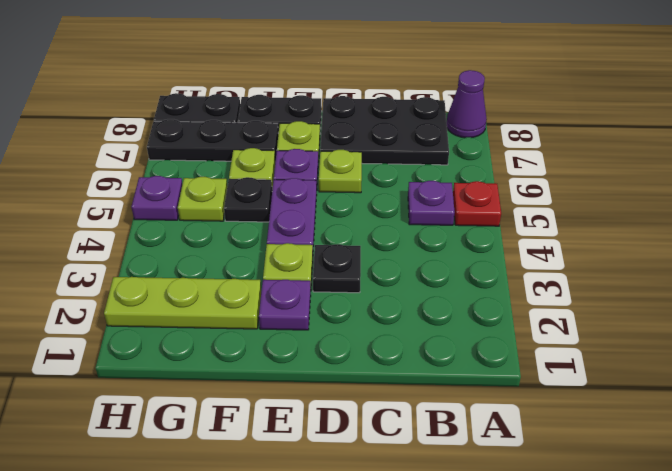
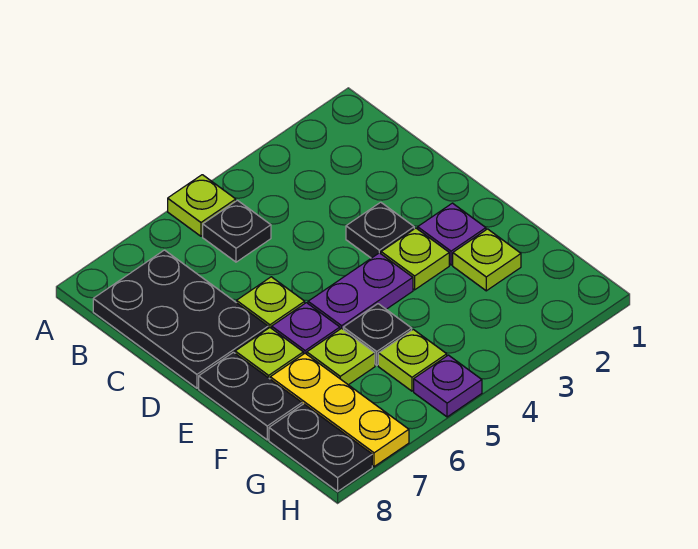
red plate A5 level 1 -> lime plate A5 level 1
purple cone A8 level 1 -> none
purple plate B5 level 1 -> black plate B5 level 1
lime plate F2:H2 level 1 -> lime plate F2 level 1
black plate F7:H7 level 1 -> yellow plate F7:H7 level 1

